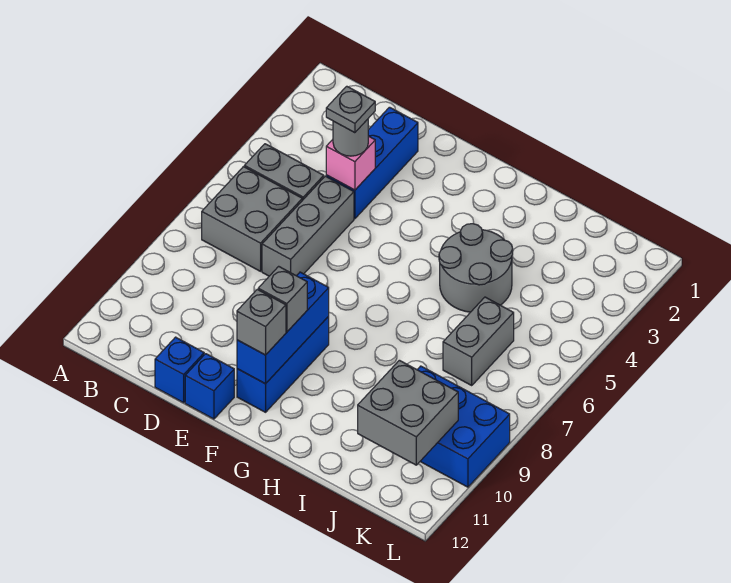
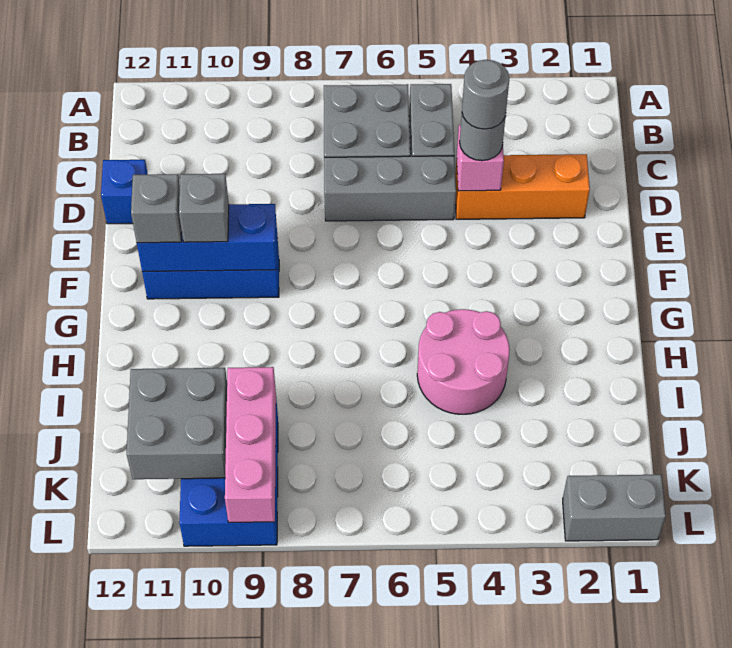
blue brick D2:D4 level 1 -> orange brick D2:D4 level 1
grey plate D4 level 4 -> grey round brick D4 level 4
blue brick E12 level 1 -> none
grey round brick H4:I5 level 1 -> pink round brick H4:I5 level 1
grey brick J6:J7 level 1 -> grey brick L1:L2 level 1
none -> pink brick J9:L9 level 2

